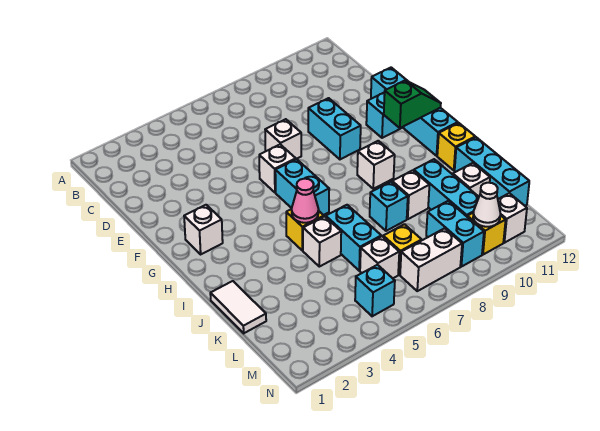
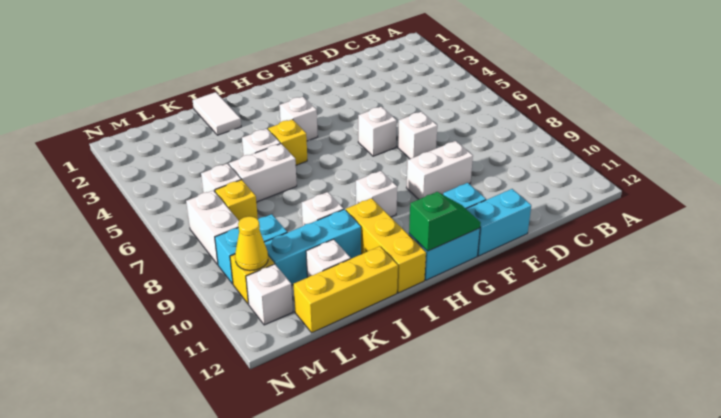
cyan brick E9:F9 level 1 -> white brick E9:F9 level 1
white brick G2 level 1 -> white brick H4 level 1
cyan brick G6:H6 level 1 -> none
green slope G11:G12 level 2 top 11 -> green slope G12:H12 level 2 top H
pink cone I5 level 2 -> none
yellow brick I12 level 1 -> yellow brick I10:I12 level 1
white tile J1:K1 level 1 -> white tile J1:J2 level 1
cyan brick J6:K6 level 1 -> white brick J6:K6 level 1
cyan brick J8 level 1 -> none
cyan brick J12:L12 level 1 -> yellow brick J12:L12 level 1
cyan brick M5 level 1 -> none
white cone M10 level 2 -> yellow cone M10 level 2

